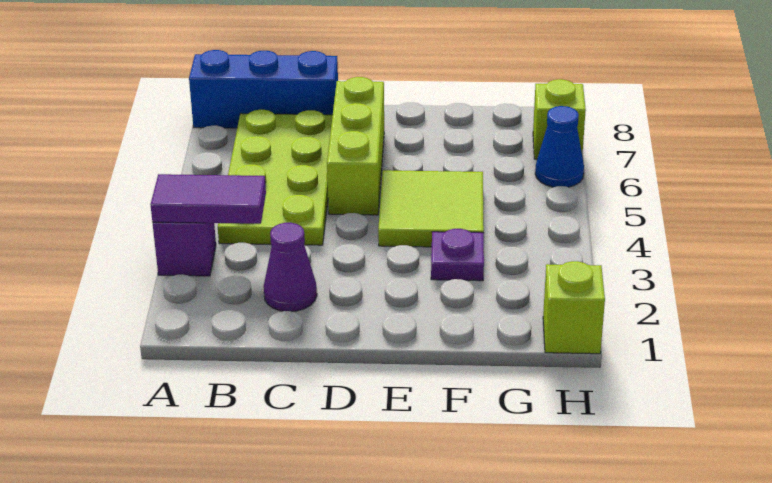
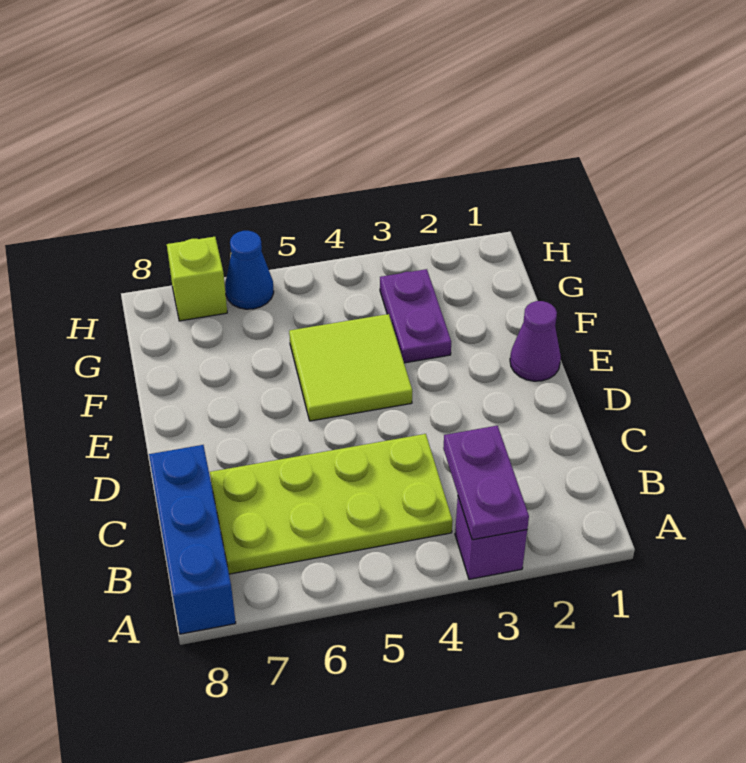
purple tile A3:B3 level 2 -> purple plate A3:B3 level 2
purple cone C2 level 1 -> purple cone E1 level 1
lime brick D5:D7 level 1 -> none
purple plate F3 level 1 -> purple plate F3:G3 level 1
lime brick H1 level 1 -> none

